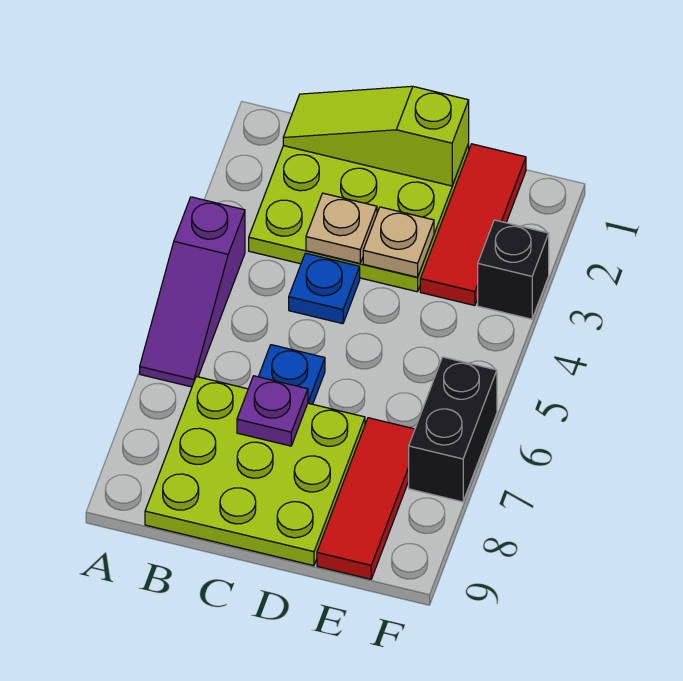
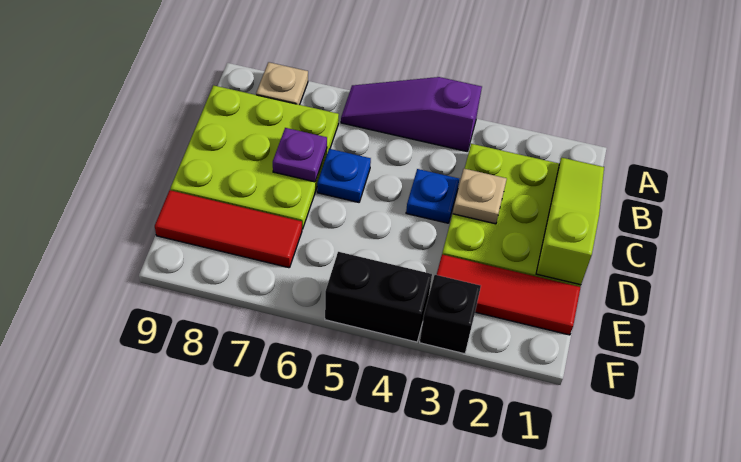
tan plate D3 level 2 -> tan plate A8 level 1
black brick F6:F7 level 1 -> black brick F4:F5 level 1

